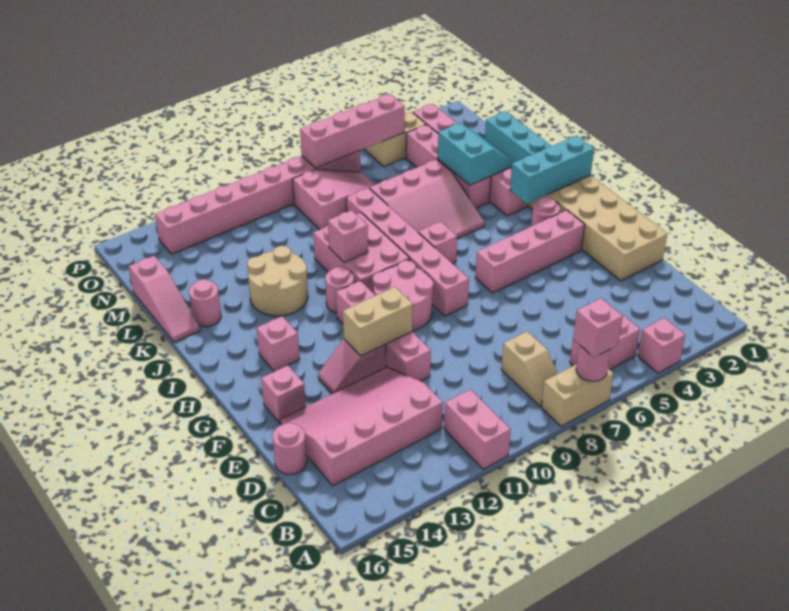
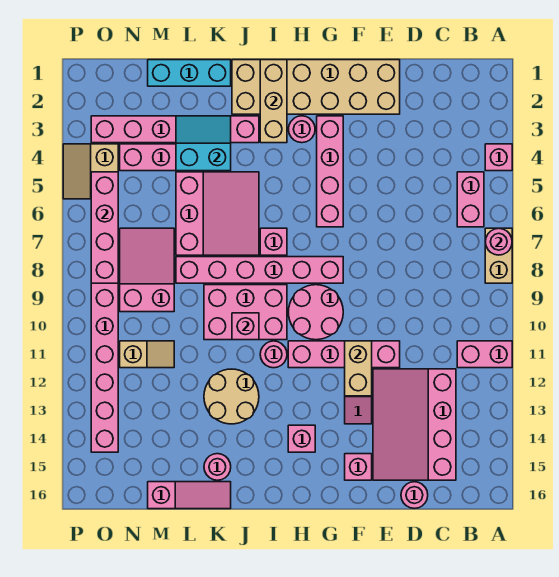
pink brick A7 level 3 -> none
tan slope B8:C8 level 1 top C -> tan slope M11:N11 level 1 top N
cyan brick I1:I3 level 2 -> tan brick I1:I3 level 2

